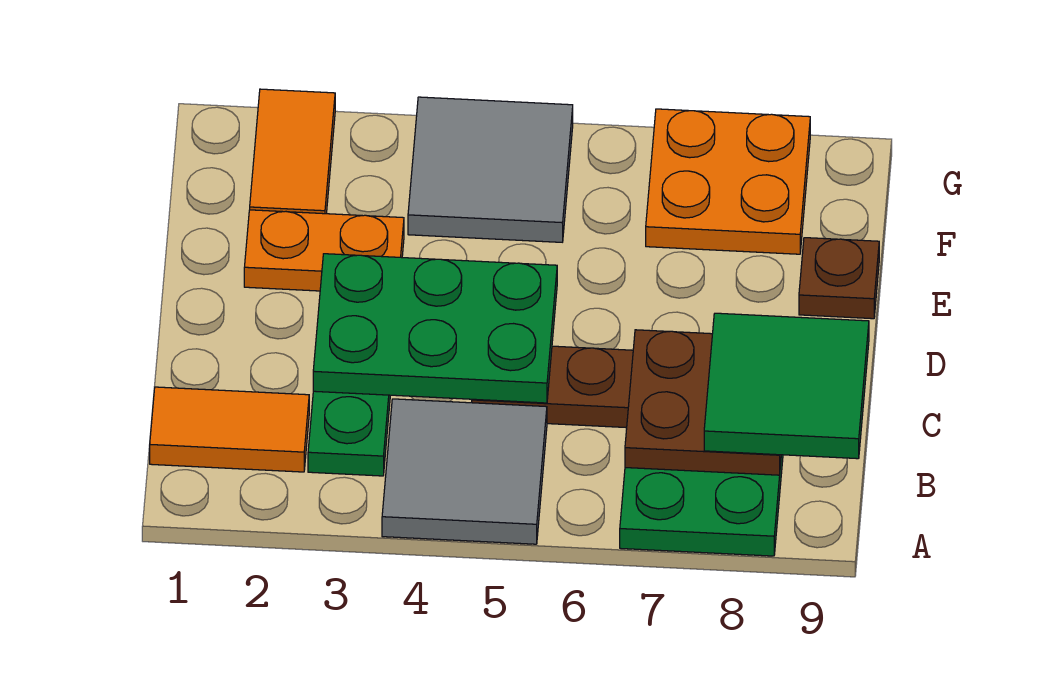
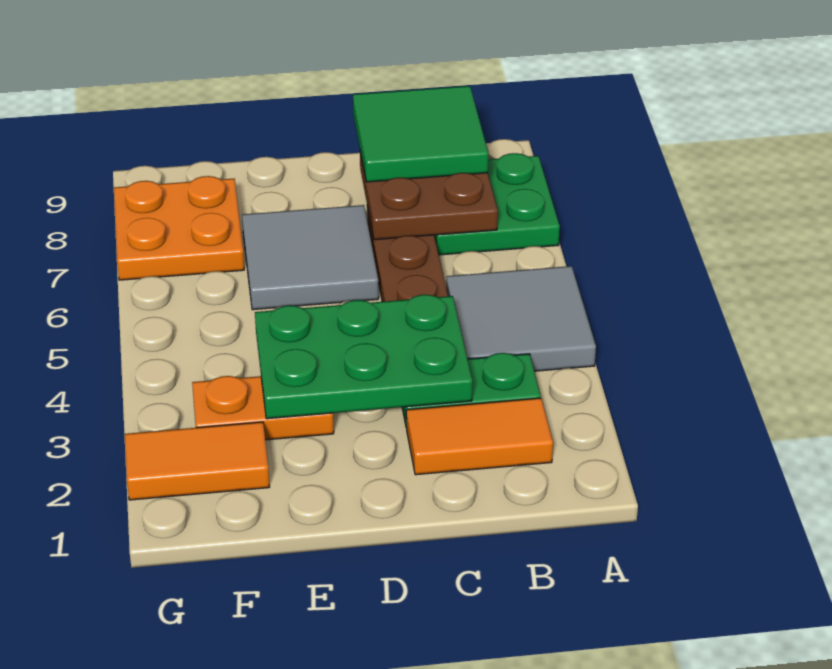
orange tile B1:B2 level 1 -> orange tile B2:C2 level 1
green plate C3:D5 level 2 -> green plate C3:E4 level 2
orange plate E2:E3 level 1 -> orange plate E3:F3 level 1
brown plate E9 level 1 -> none
grey tile F4:G5 level 1 -> grey tile D6:E7 level 1

